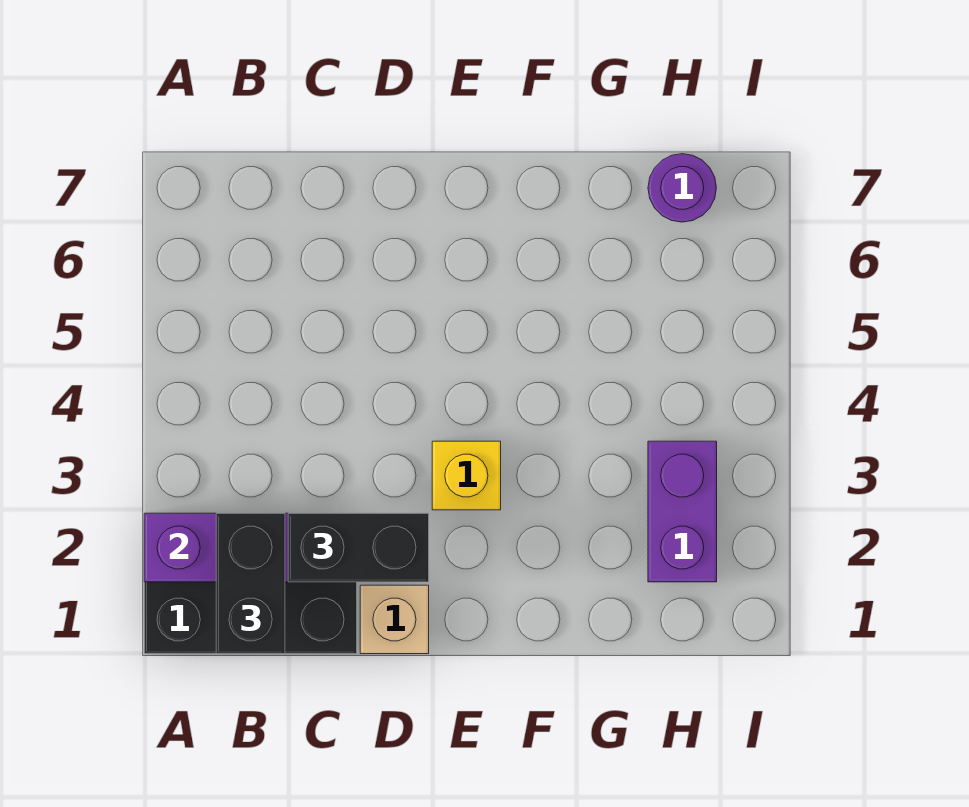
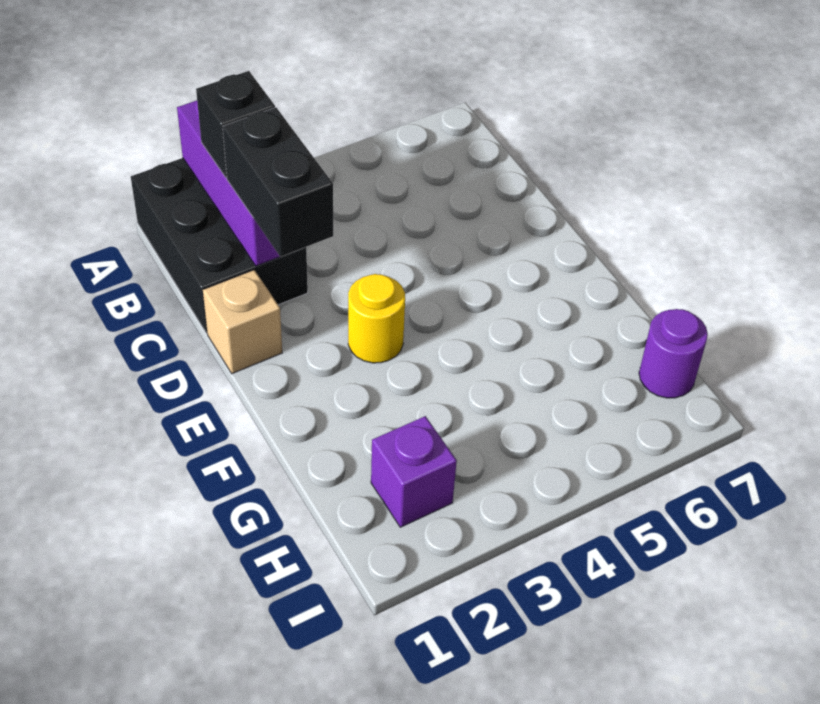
black brick B1:B2 level 3 -> black brick B2 level 3
yellow brick E3 level 1 -> yellow round brick E3 level 1
purple brick H2:H3 level 1 -> purple brick H2 level 1

